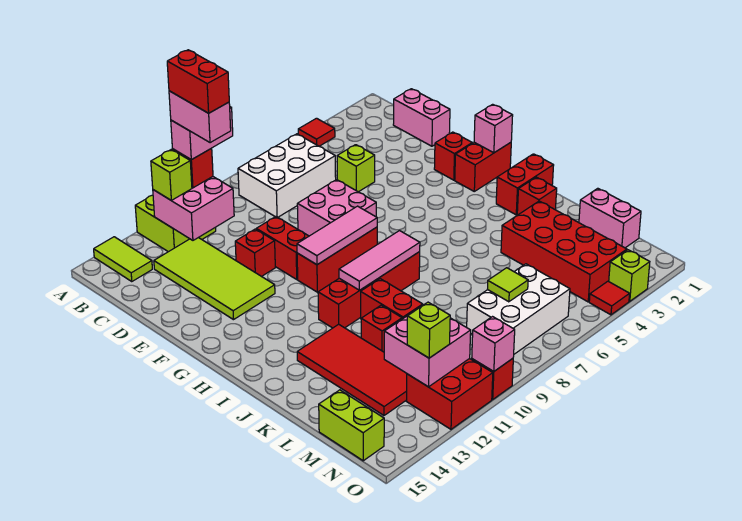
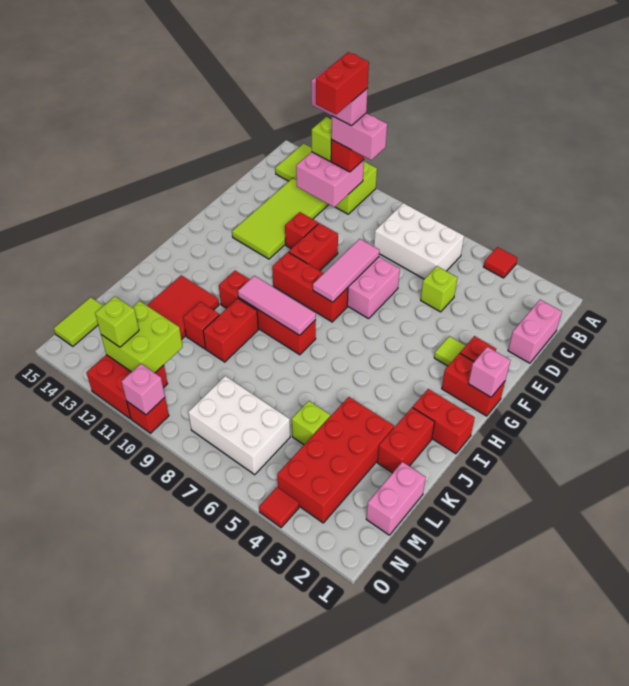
pink brick B11:C11 level 5 -> pink brick B11:B12 level 5
pink tile G8:G10 level 2 -> pink tile E8:G8 level 2
red brick J2 level 1 -> red brick J2:K2 level 1
lime tile M7 level 2 -> lime tile F3 level 1
pink brick M11:N12 level 2 -> lime brick M11:N12 level 2
lime brick M15:N15 level 1 -> lime tile M15:N15 level 1
lime brick O3 level 1 -> lime brick L5 level 1

